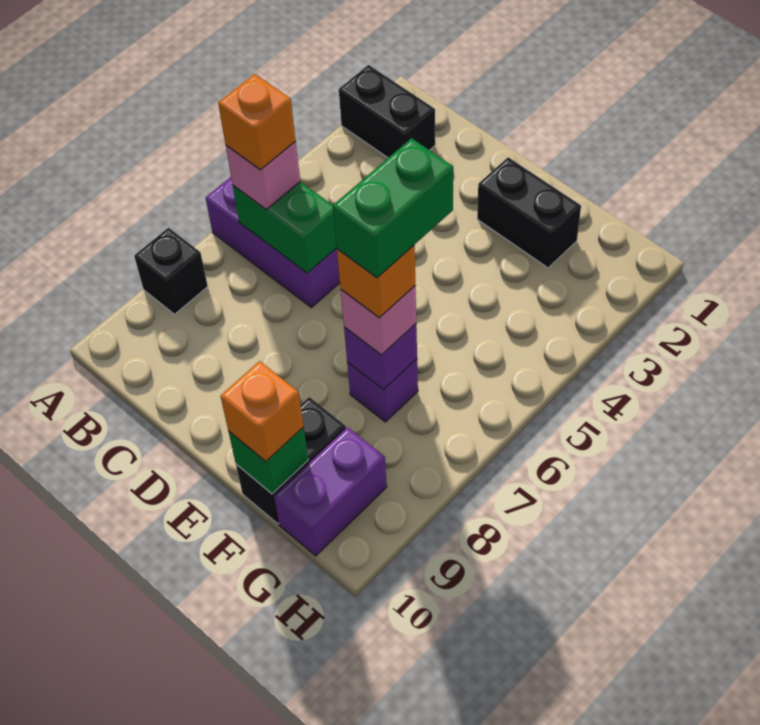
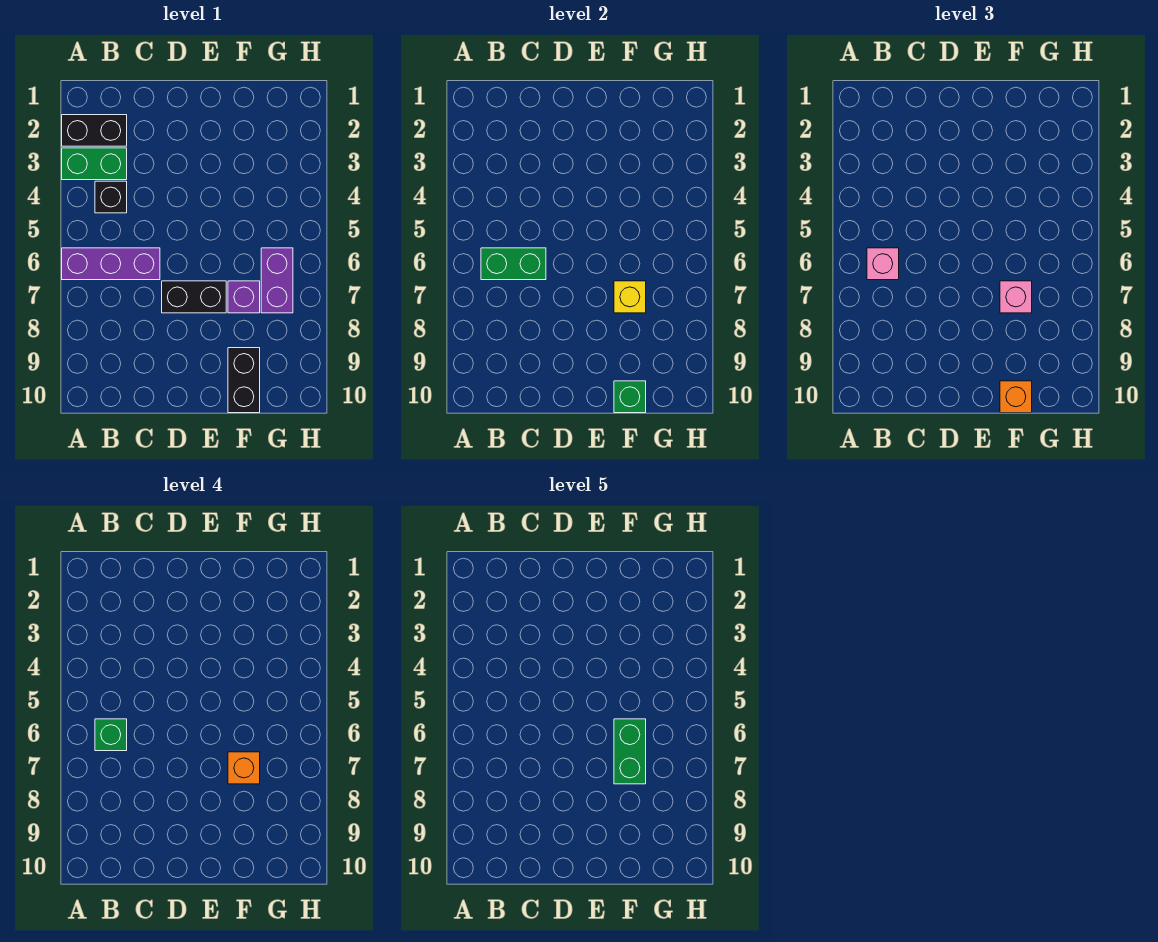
none -> green brick A3:B3 level 1
black brick A8 level 1 -> black brick B4 level 1
orange brick B6 level 4 -> green brick B6 level 4
black brick E2:F2 level 1 -> black brick D7:E7 level 1
purple brick F7 level 2 -> yellow brick F7 level 2
purple brick G9:G10 level 1 -> purple brick G6:G7 level 1

